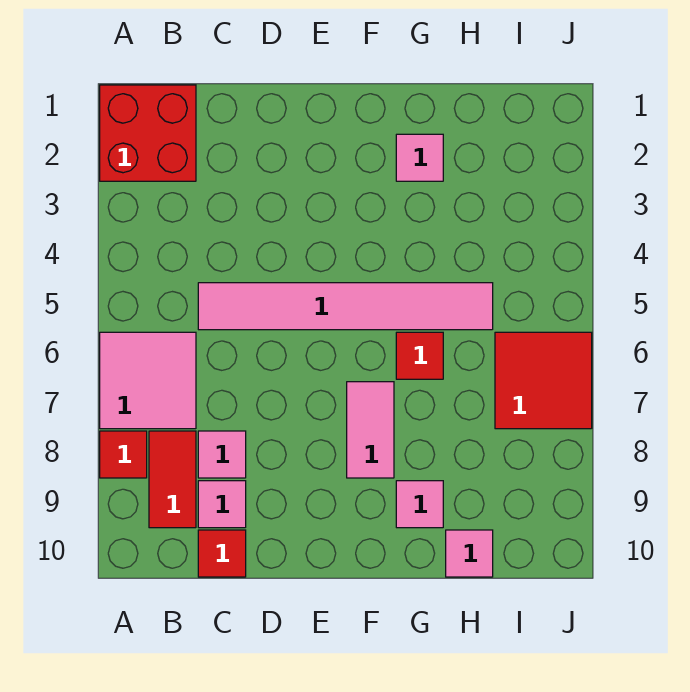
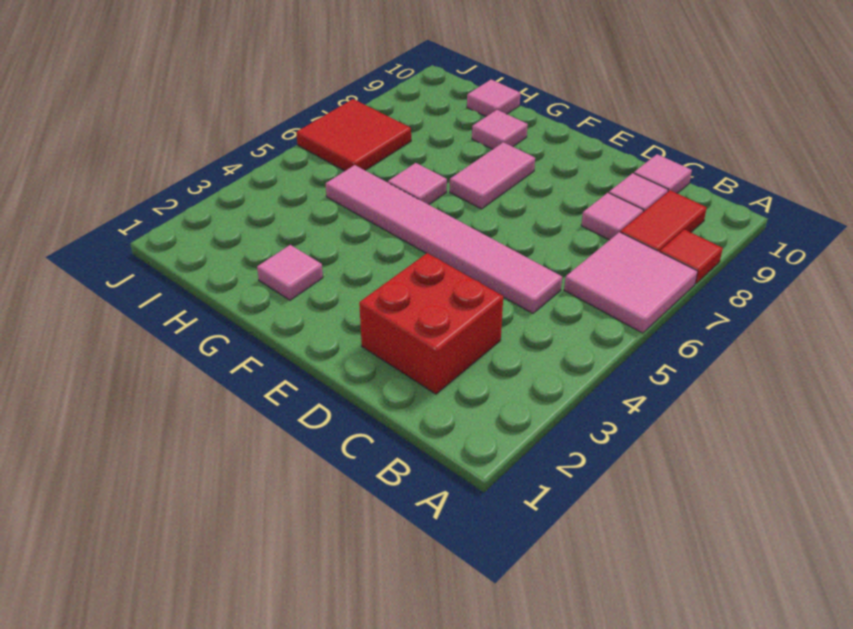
red brick A1:B2 level 1 -> red brick C2:D3 level 1
red tile C10 level 1 -> pink tile C10 level 1
red tile G6 level 1 -> pink tile G6 level 1

